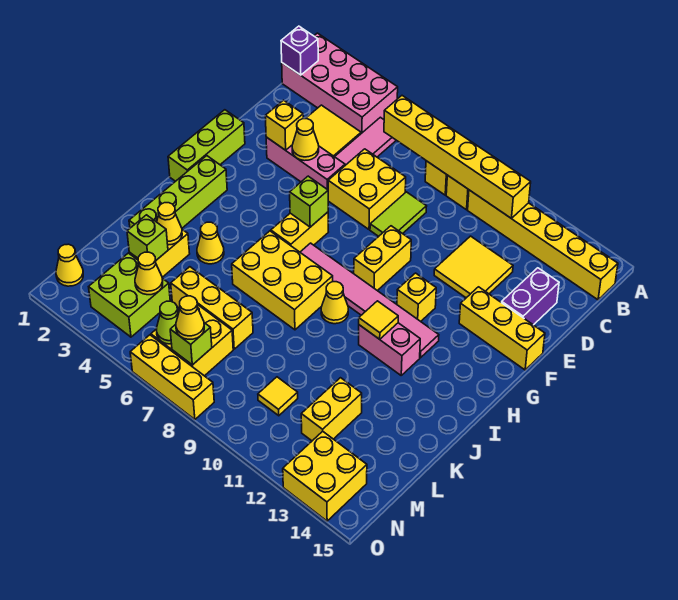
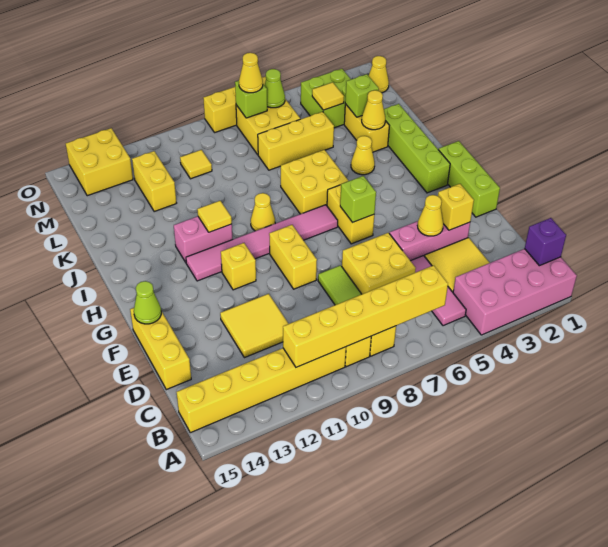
purple brick D14:E14 level 1 -> none
yellow brick F13:F15 level 1 -> yellow brick D15:F15 level 1
none -> lime cone F15 level 2
yellow brick I6:J8 level 1 -> yellow brick I6:J7 level 1
yellow cone M4 level 2 -> yellow tile M4 level 2

